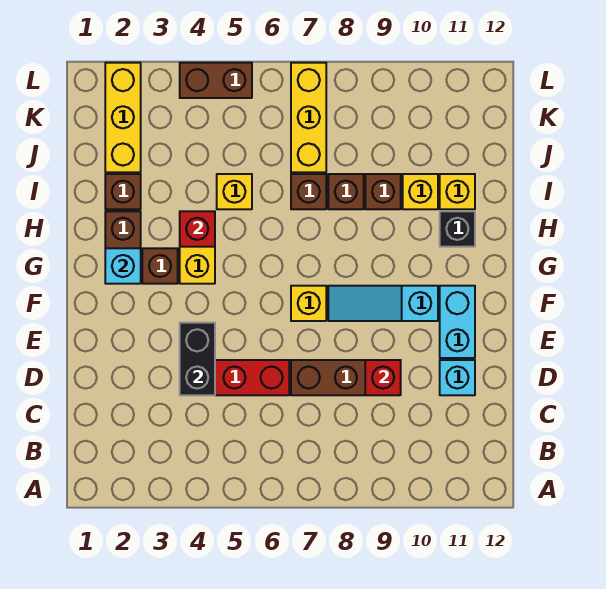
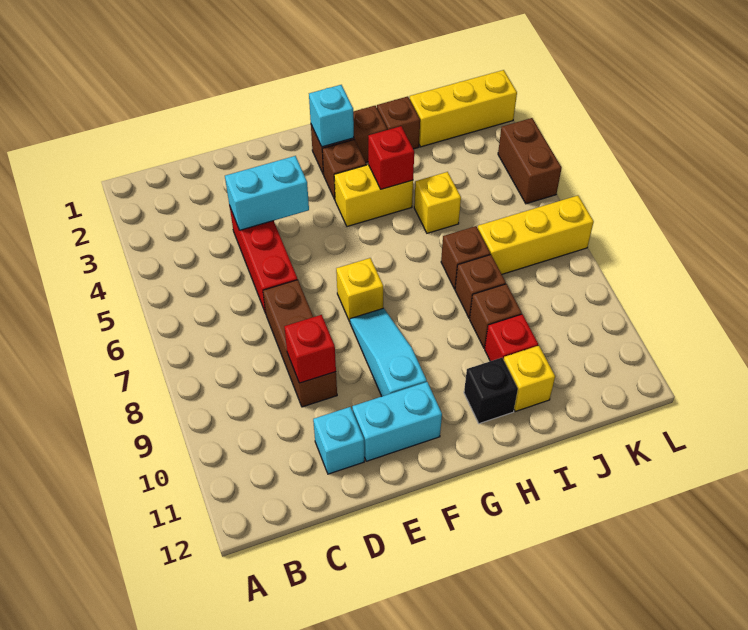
black brick D4:E4 level 2 -> cyan brick D4:E4 level 2
yellow brick I10 level 1 -> red brick I10 level 1

